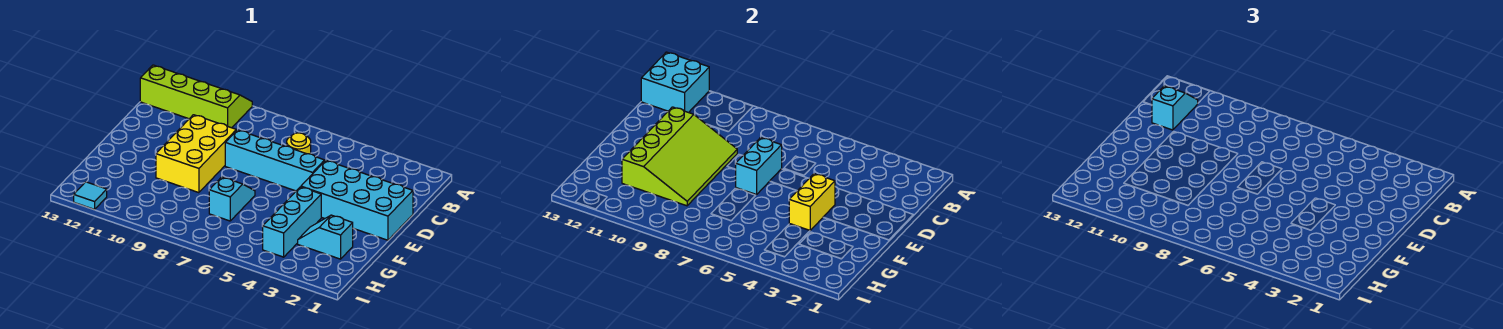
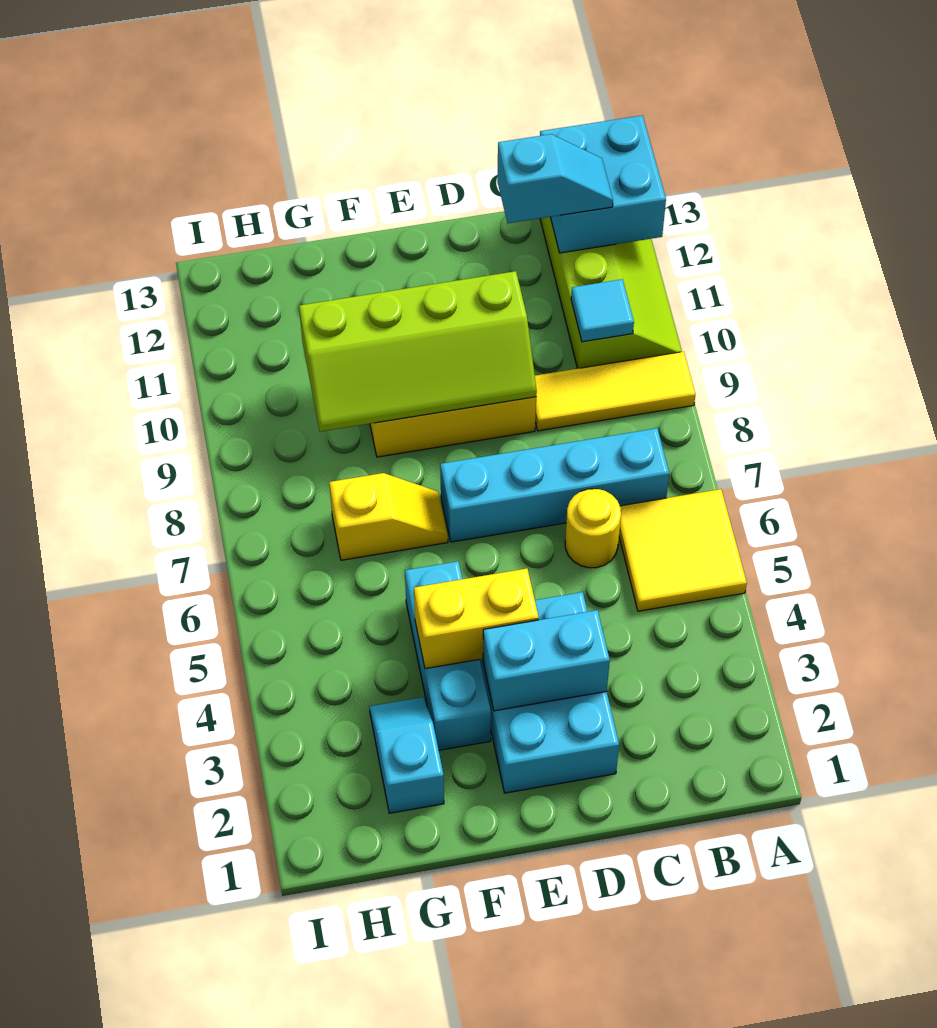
none -> yellow tile A5:B6 level 1
none -> yellow tile A9:C9 level 1
cyan brick D1:E4 level 1 -> cyan brick D2:E4 level 1
cyan brick D5:D8 level 1 -> cyan brick B7:E7 level 1
cyan brick D7:E7 level 2 -> cyan brick D3:E3 level 2
lime slope D9:G11 level 2 top 11 -> lime slope D9:G10 level 2 top 10
cyan brick F4:H4 level 1 -> cyan brick F3:F5 level 1
cyan slope F7:G7 level 1 top G -> yellow slope F7:G7 level 1 top G
cyan tile I12 level 1 -> cyan tile B10 level 2

